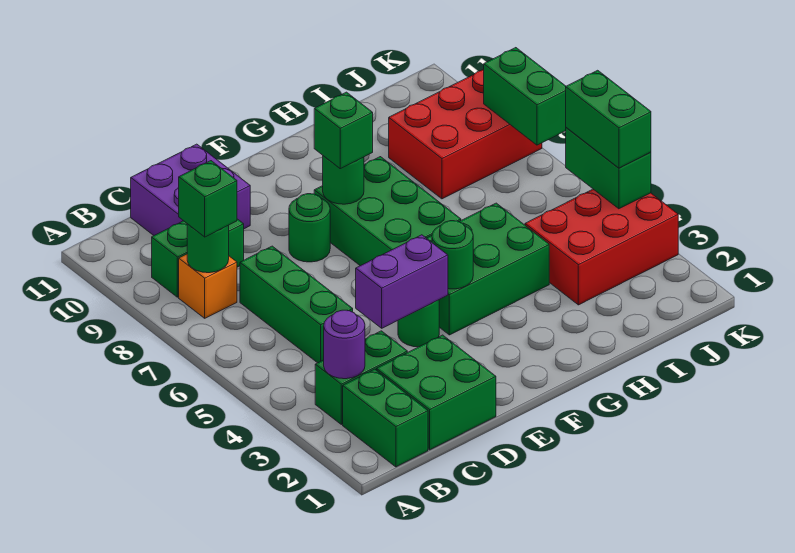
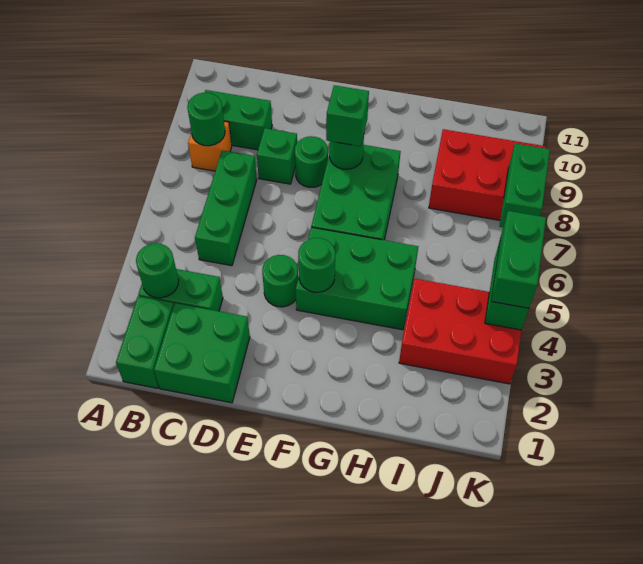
purple round brick B3 level 2 -> green round brick B3 level 2
green brick B8 level 3 -> green brick D8 level 1
purple brick C10:D11 level 1 -> none
purple brick D4:E4 level 2 -> none

